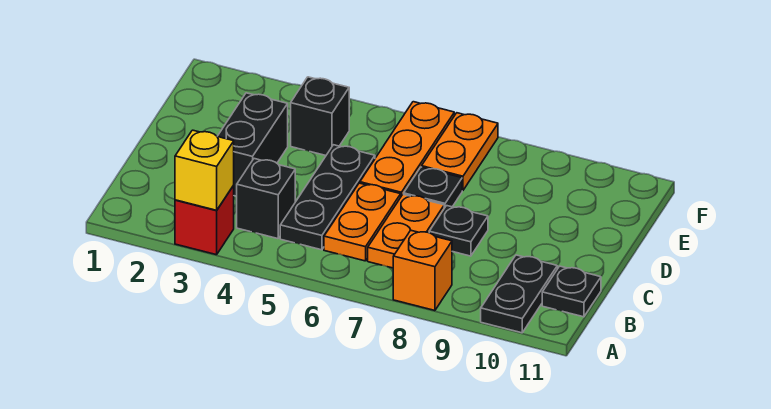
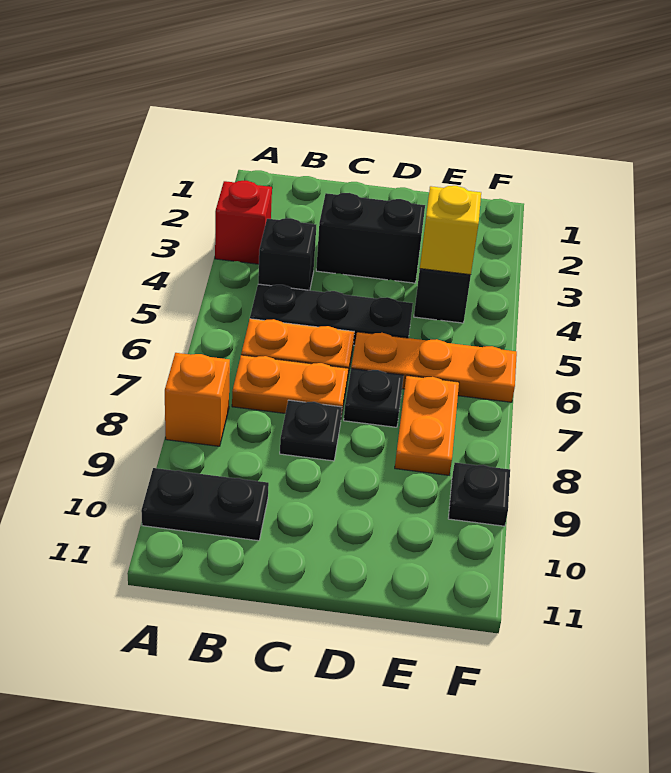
yellow brick A3 level 2 -> yellow brick E4 level 2
black plate B11 level 1 -> black plate F9 level 1
orange plate E7:F7 level 1 -> orange plate E7:E8 level 1

